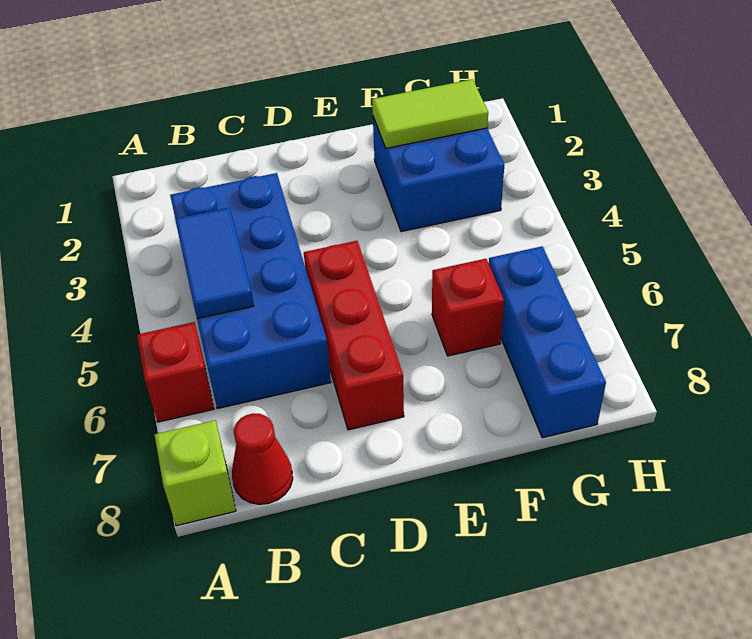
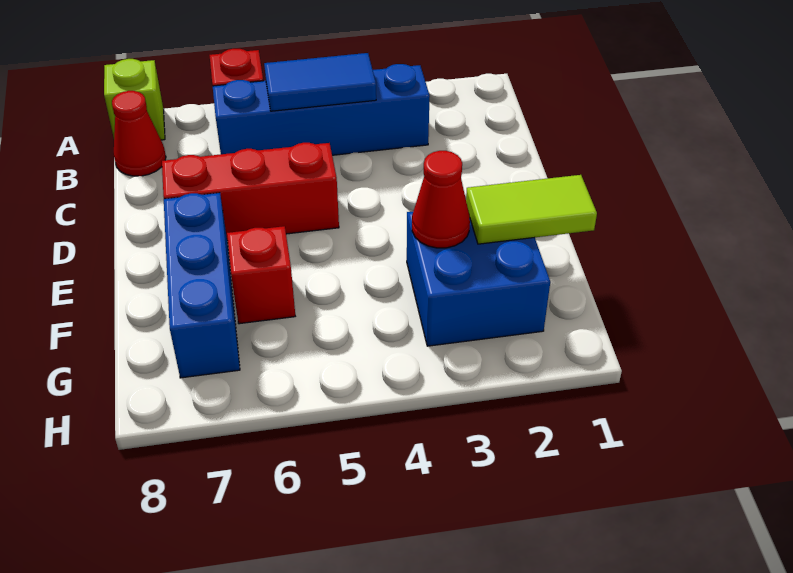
blue brick B3:C6 level 1 -> blue brick B3:B6 level 1
lime tile F2:G2 level 2 -> lime tile F1:F2 level 2
none -> red cone F3 level 2
blue brick G6:G8 level 1 -> blue brick E7:G7 level 1

